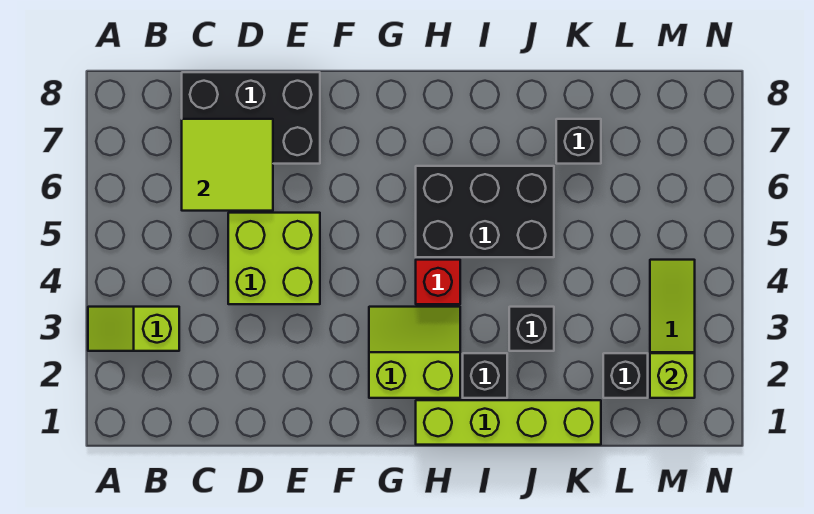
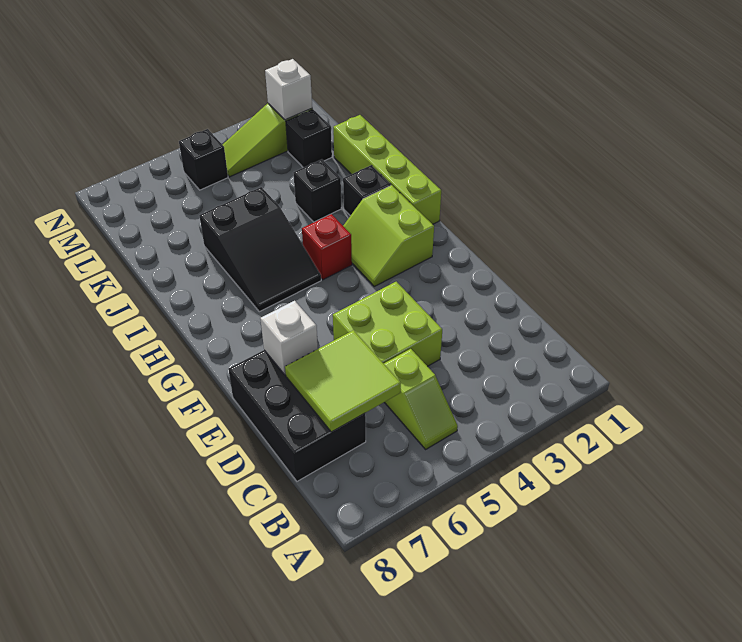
lime slope A3:B3 level 1 top B -> lime slope B5:C5 level 1 top C
none -> white brick E7 level 2
black brick H5:J6 level 1 -> black slope H5:J6 level 1 top J
black brick K7 level 1 -> black brick M5 level 1
lime brick M2 level 2 -> white brick M2 level 2

